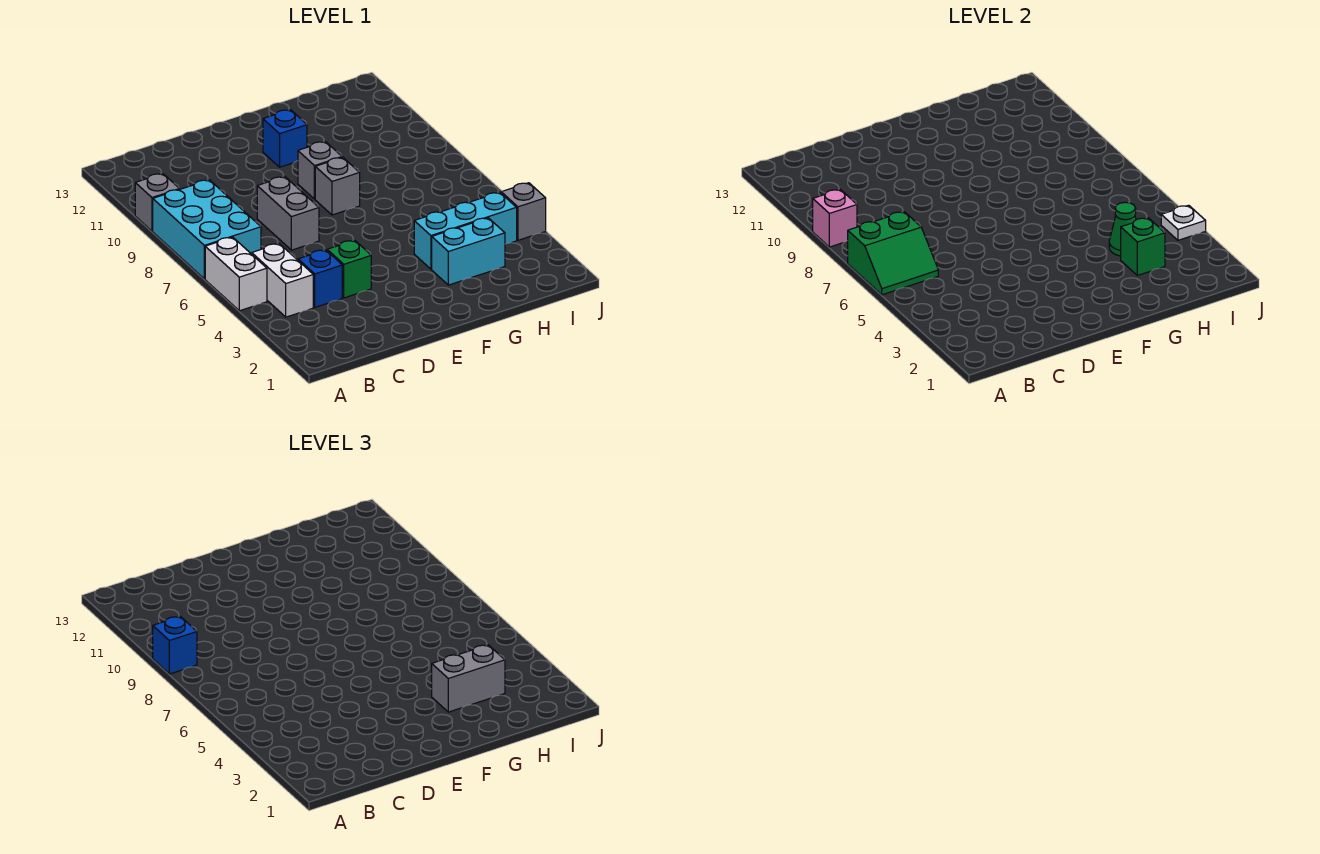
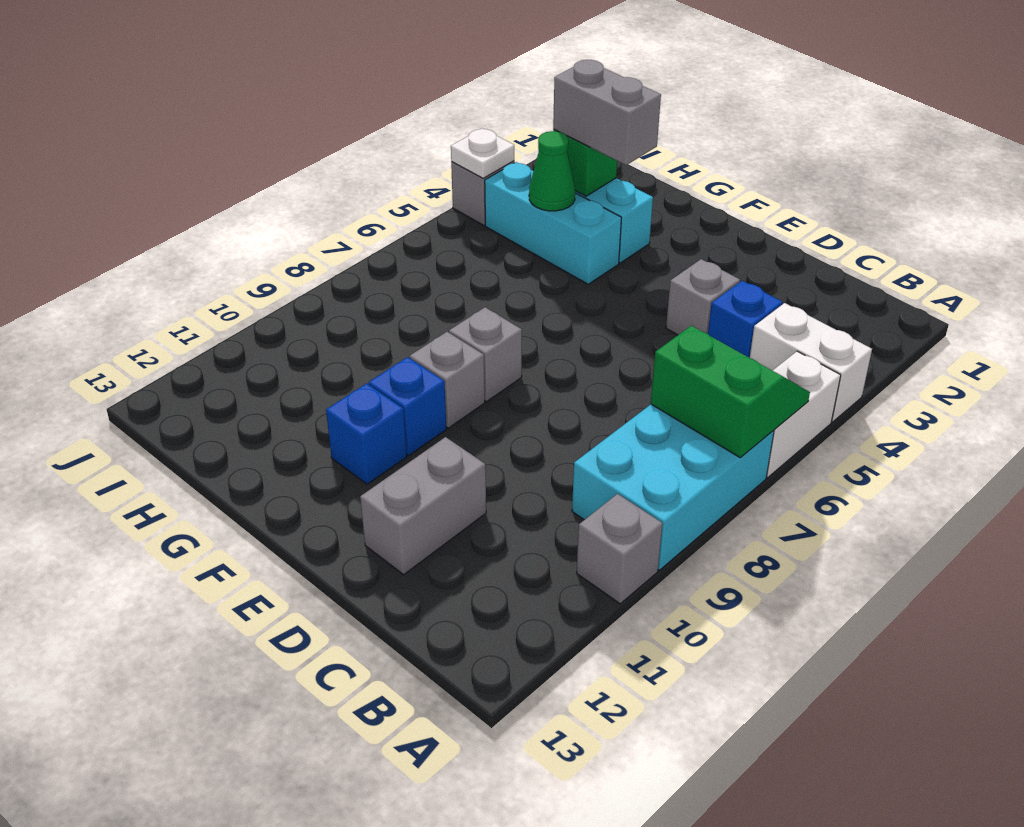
pink brick A9 level 2 -> none
blue brick A9 level 3 -> blue brick F10 level 1
white brick B4:B5 level 1 -> white brick A4:B4 level 1
green brick D4 level 1 -> grey brick D4 level 1
grey brick D7:D8 level 1 -> grey brick D11:D12 level 1

